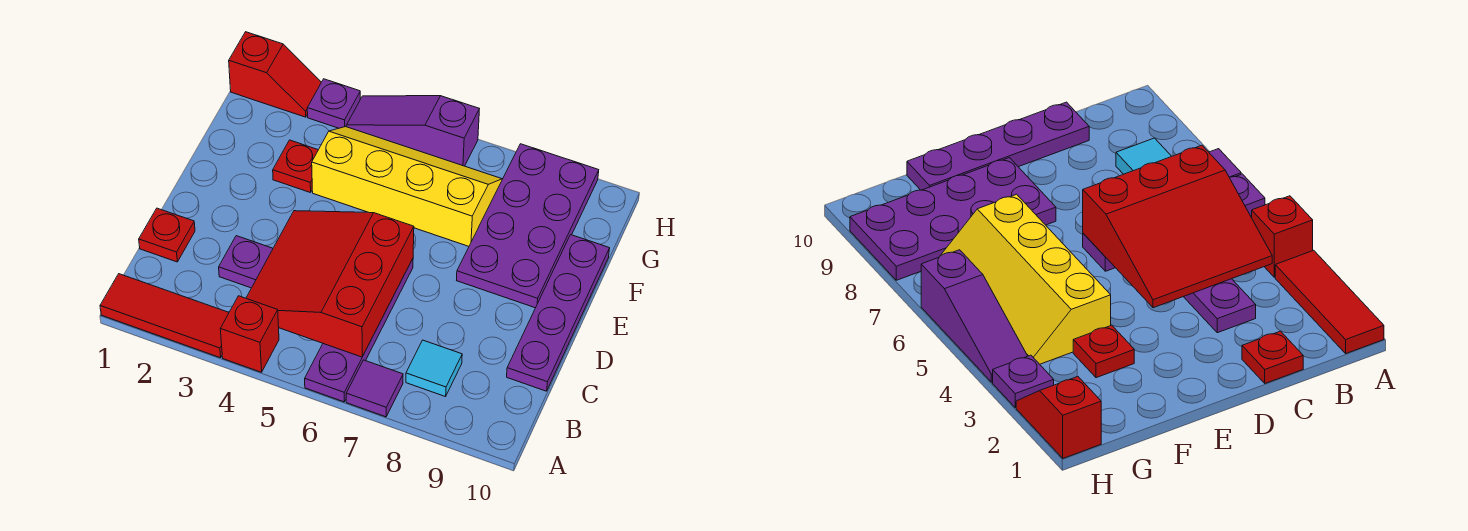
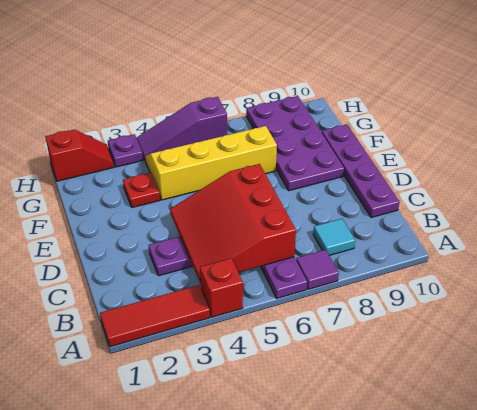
red plate C1 level 1 -> none

